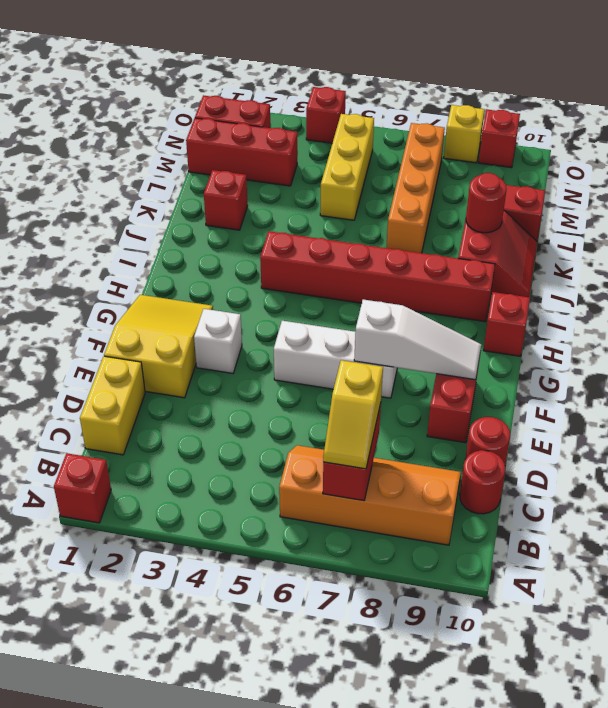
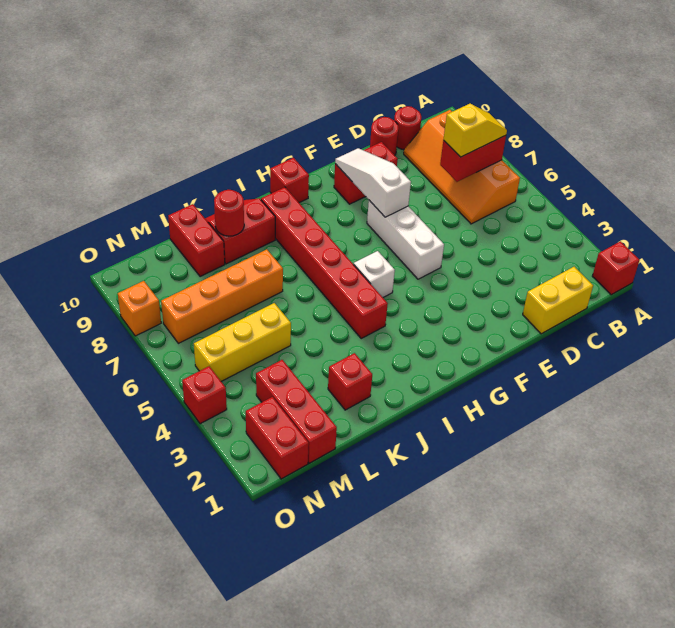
yellow slope E1:G2 level 1 top E -> none
white brick F3 level 1 -> white brick H5 level 1
yellow brick O8 level 1 -> orange brick O8 level 1
red brick O9 level 1 -> none

